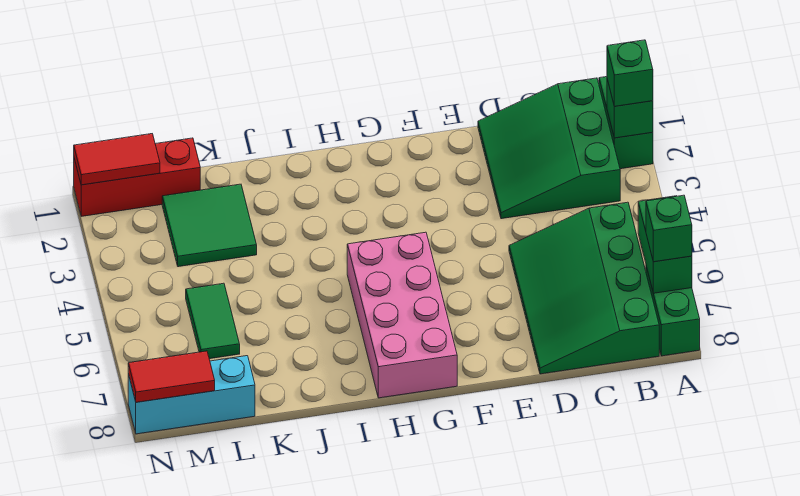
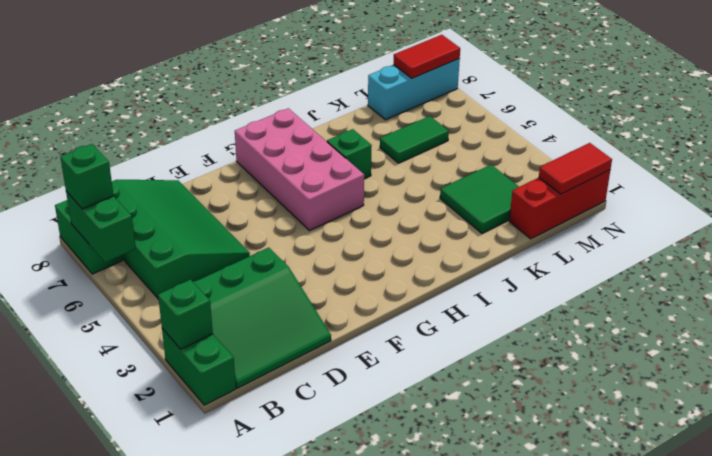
green brick A2 level 3 -> green brick I6 level 1
green slope B1:D3 level 1 top B -> green slope B1:D3 level 1 top 3
green tile L5:L6 level 1 -> green tile K6:L6 level 1

